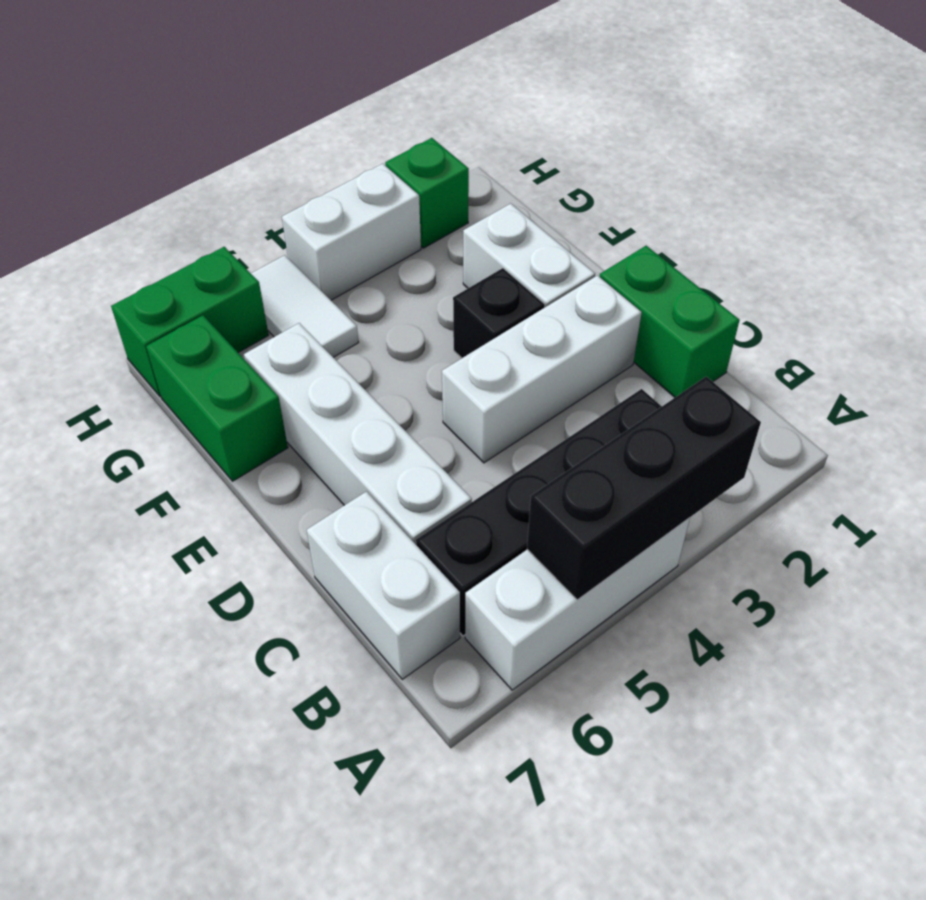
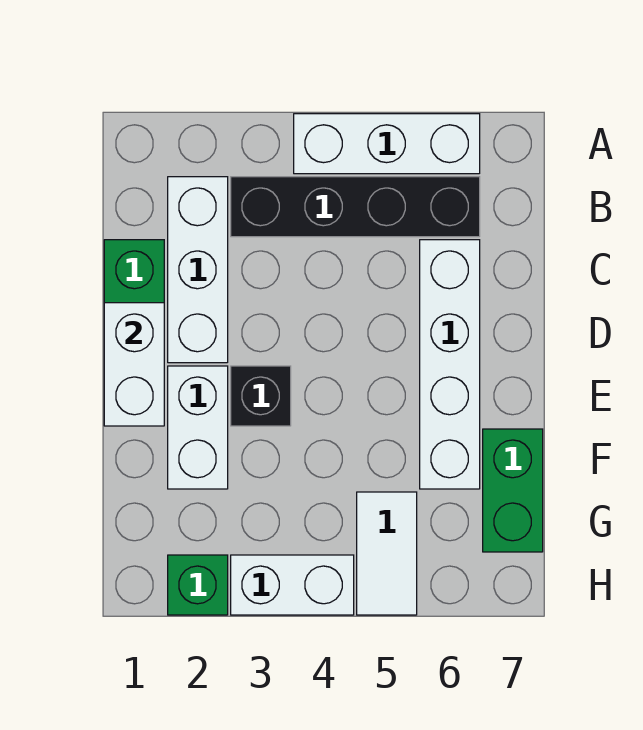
black brick A3:A5 level 2 -> none
white brick B7:C7 level 1 -> white brick D1:E1 level 2
white brick D2:D4 level 1 -> white brick B2:D2 level 1
green brick H6:H7 level 1 -> none

